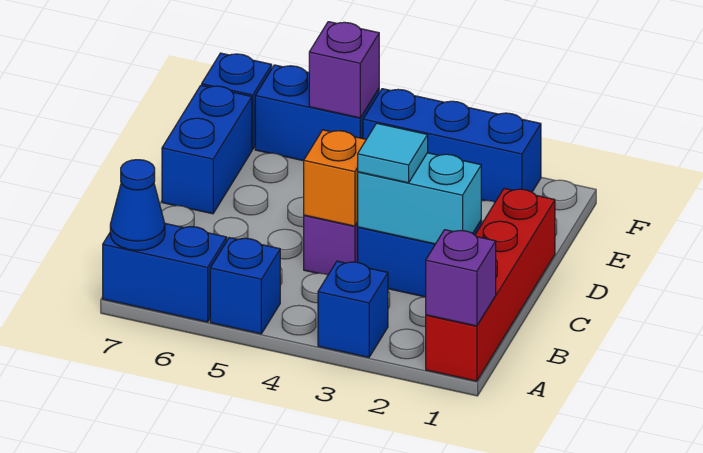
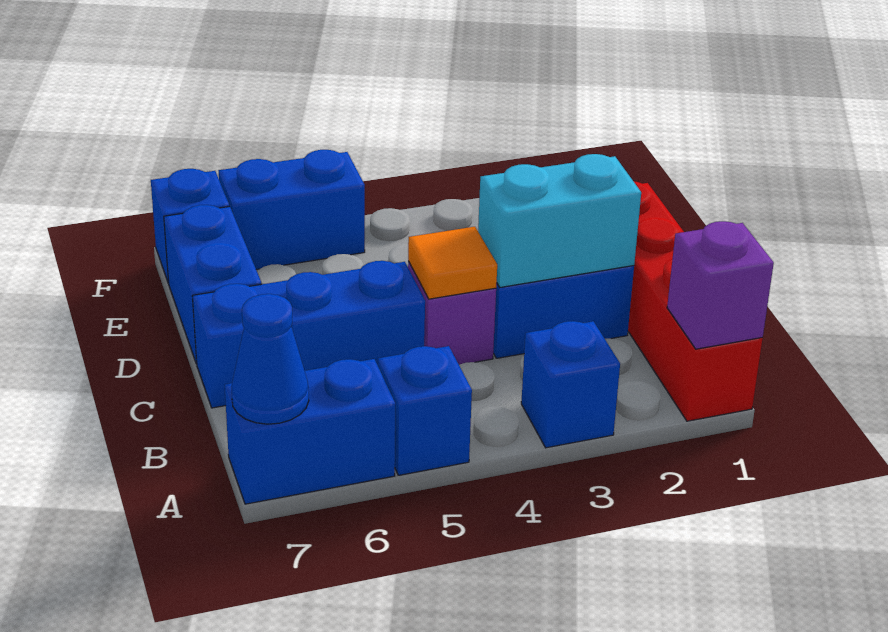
cyan tile C3 level 3 -> none
orange brick C4 level 2 -> orange tile C4 level 2
blue brick F2:F4 level 1 -> blue brick C5:C7 level 1
purple brick F5 level 2 -> none

